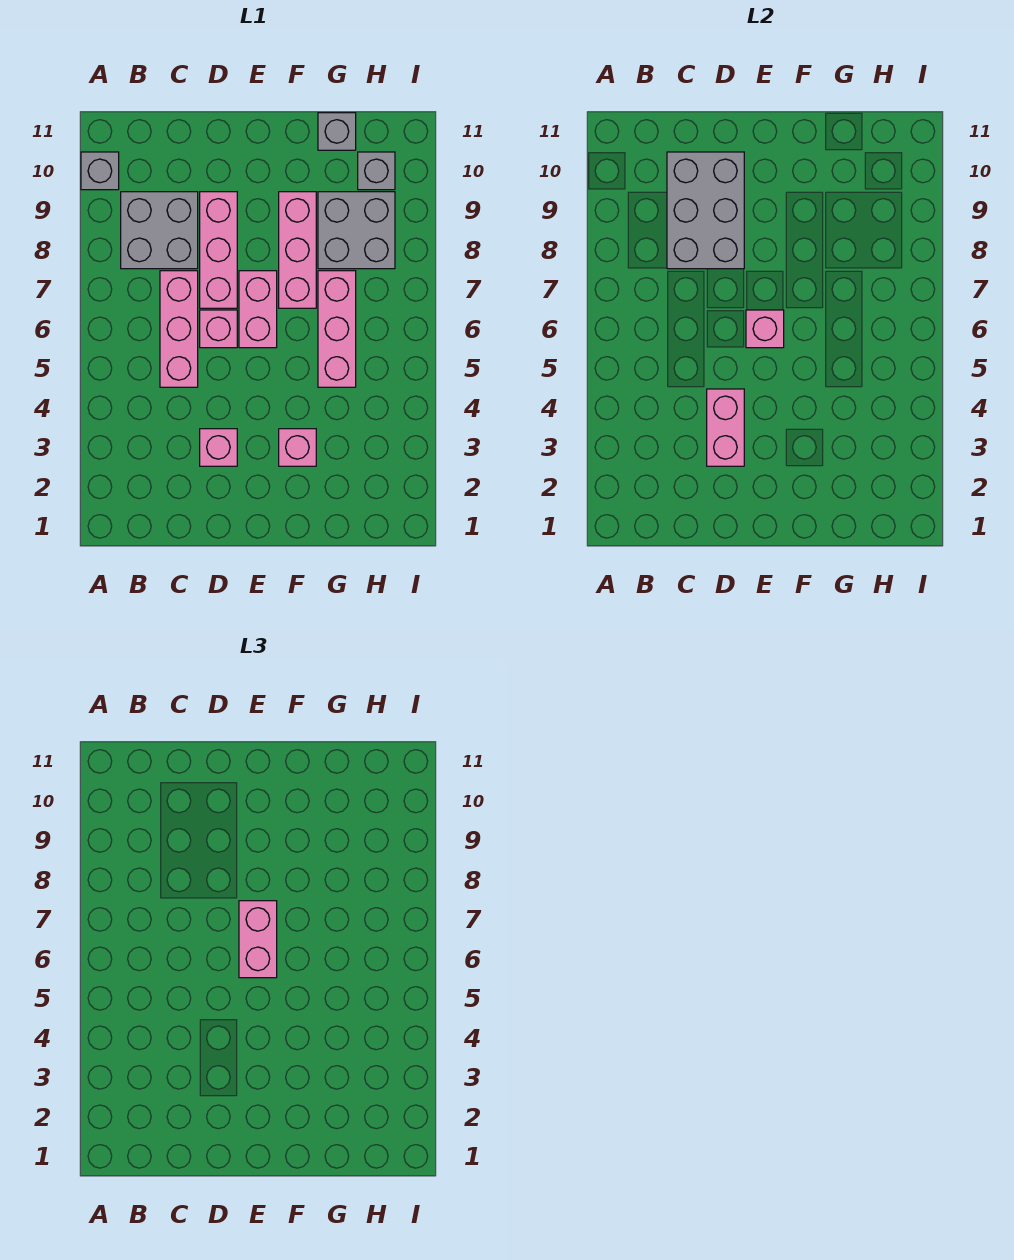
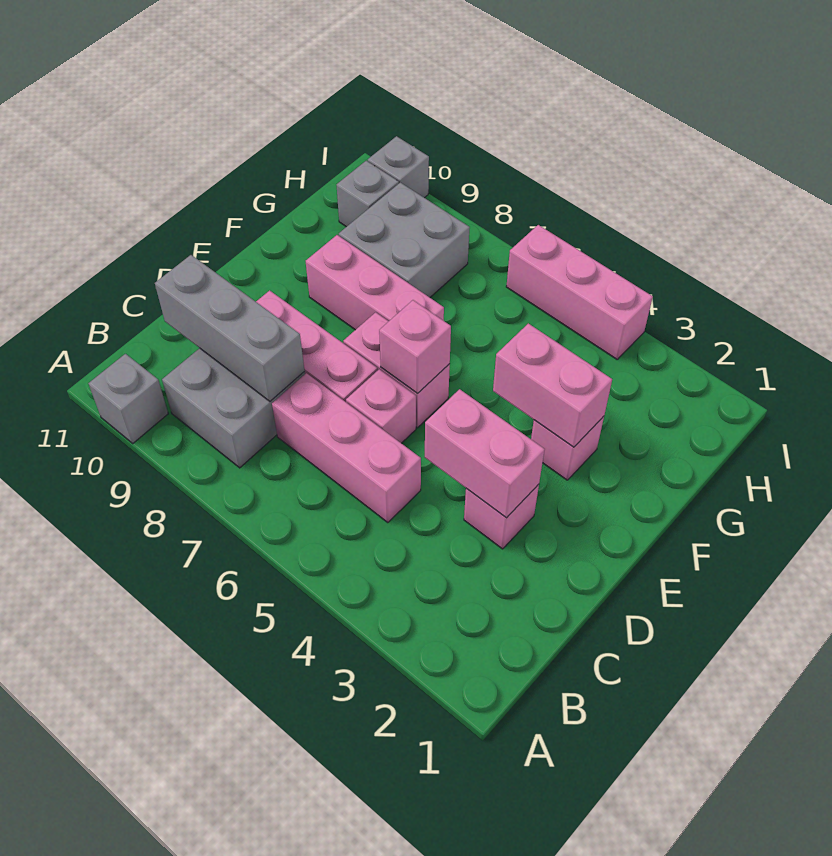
grey brick C8:D10 level 2 -> grey brick C8:C10 level 2
pink brick E6:E7 level 3 -> pink brick F3:F4 level 2
pink brick G5:G7 level 1 -> pink brick I4:I6 level 1
grey brick G11 level 1 -> grey brick I10 level 1

